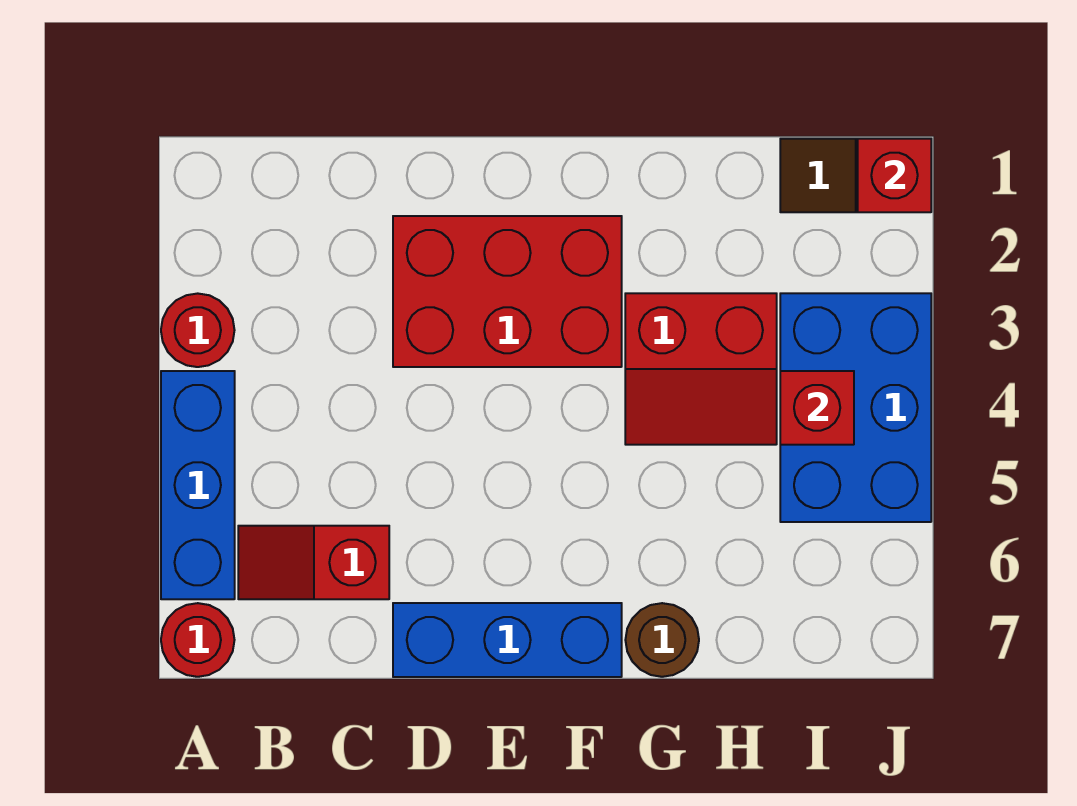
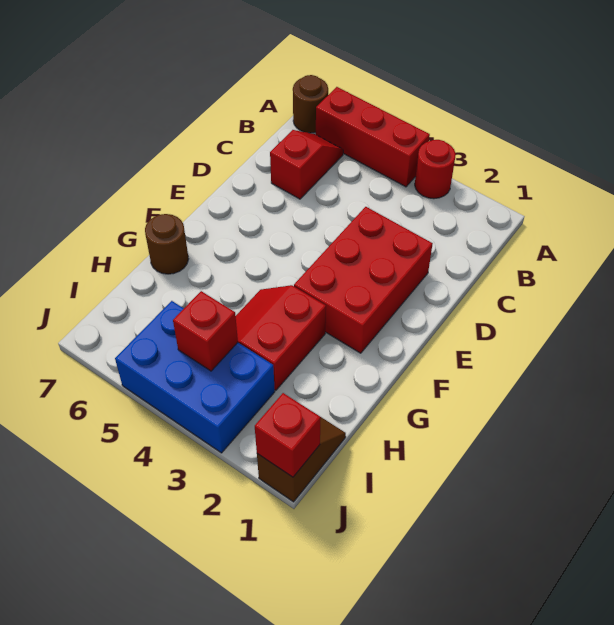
blue brick A4:A6 level 1 -> red brick A4:A6 level 1
red round brick A7 level 1 -> brown round brick A7 level 1
blue brick D7:F7 level 1 -> none

